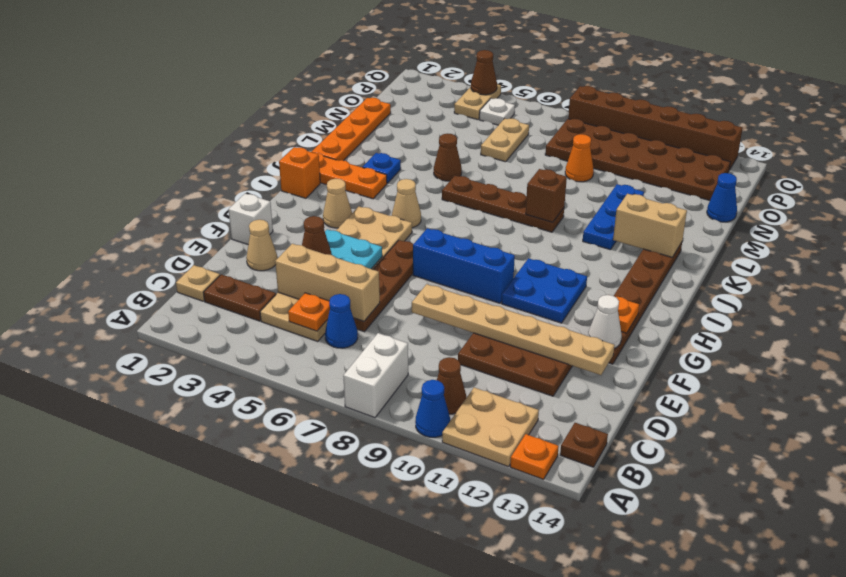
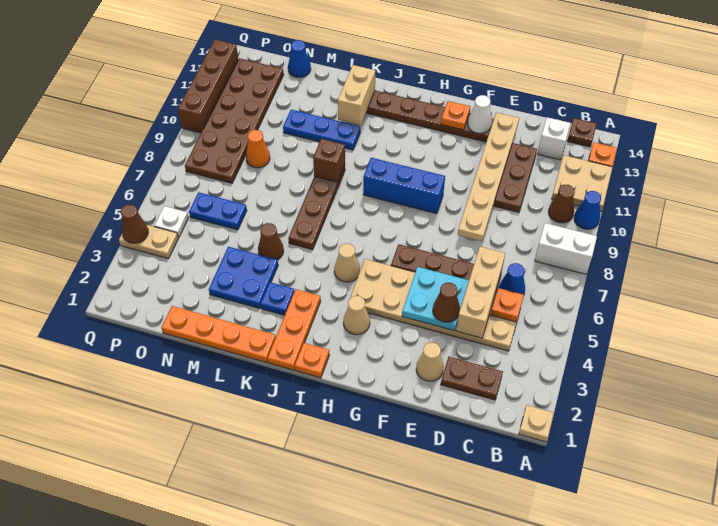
tan plate C1 level 1 -> tan plate A1 level 1
brown plate C2:C3 level 1 -> brown plate C2:D2 level 1
white brick F1 level 1 -> white brick C13 level 1
blue brick G7:G9 level 1 -> blue brick G9:I9 level 1
blue plate G10:H11 level 1 -> blue plate L3:M4 level 1
orange brick I1 level 1 -> orange plate I1 level 1
tan plate N6:O6 level 1 -> blue plate N6:O6 level 1
brown brick Q8:Q13 level 1 -> brown brick Q10:Q13 level 1

